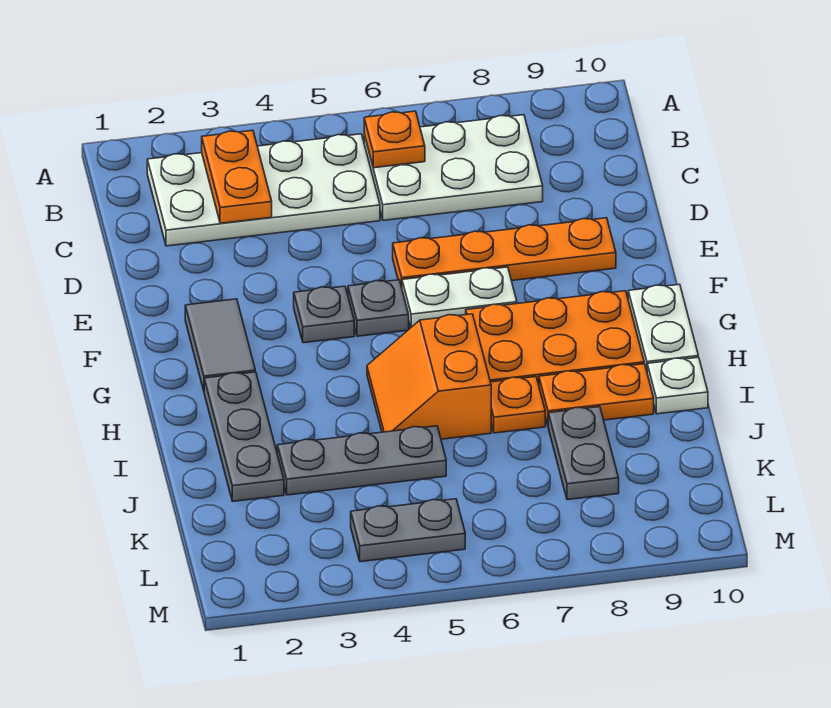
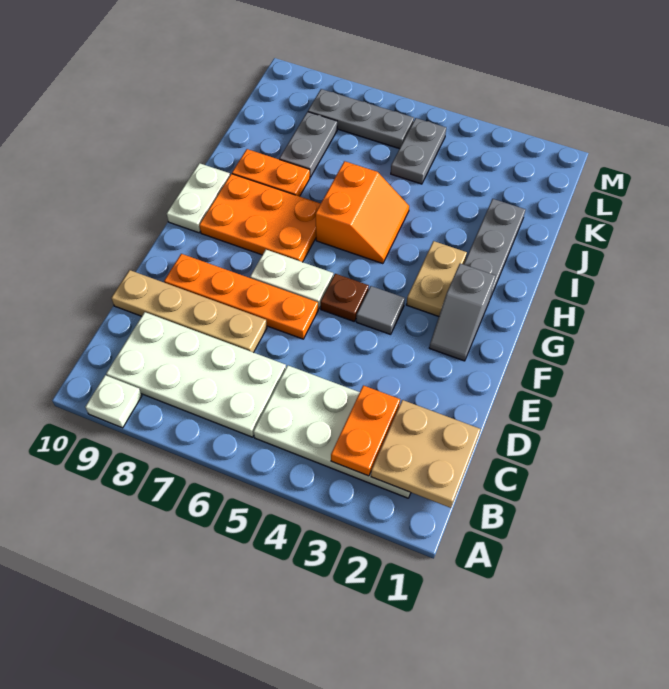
none -> tan plate B1:C2 level 2
white plate B6:C8 level 1 -> white plate B6:C9 level 1
orange plate B6 level 2 -> none
none -> tan plate D7:D10 level 1
grey tile F2:G2 level 1 -> grey slope F2:G2 level 1 top G
grey plate F4 level 1 -> grey tile F4 level 1
grey plate F5 level 1 -> brown plate F5 level 1
none -> tan plate G3:H3 level 1
orange plate I7 level 1 -> none
white plate I10 level 1 -> white plate A9 level 1
grey plate J3:J5 level 1 -> grey plate L6:L8 level 1
grey plate L4:L5 level 1 -> grey plate K5:L5 level 1

